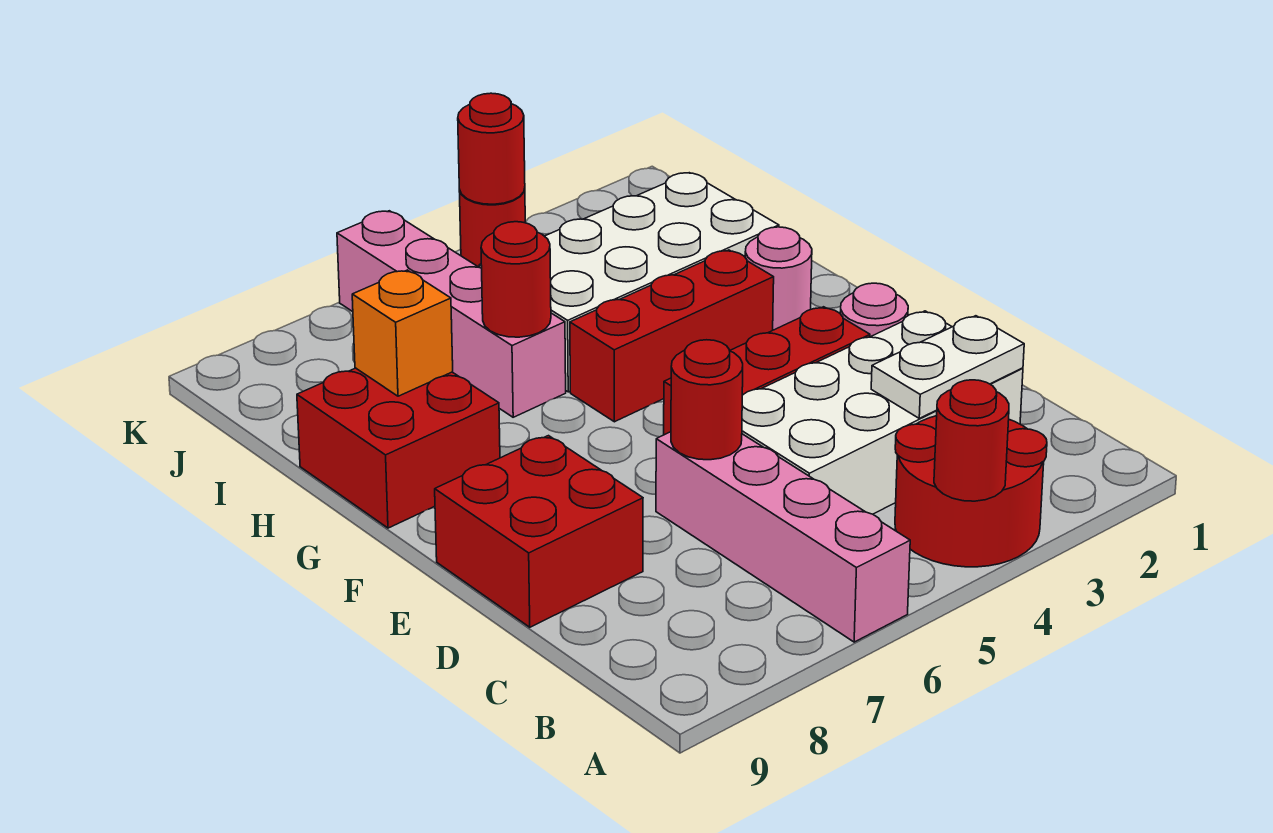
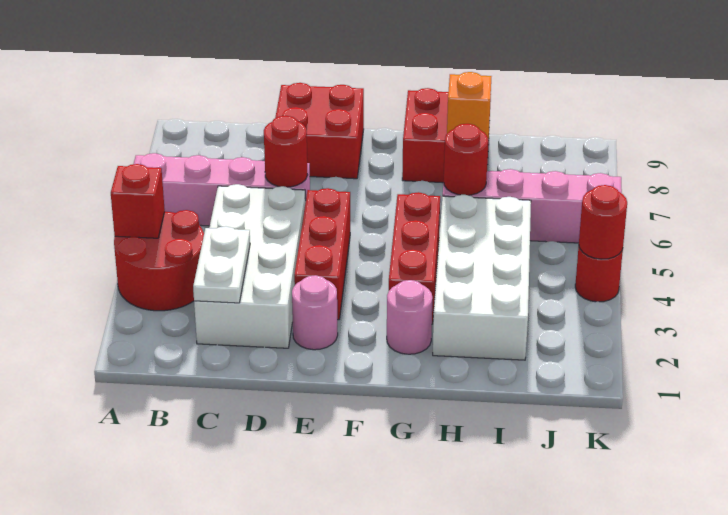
red round brick A4 level 2 -> red brick A4 level 2

